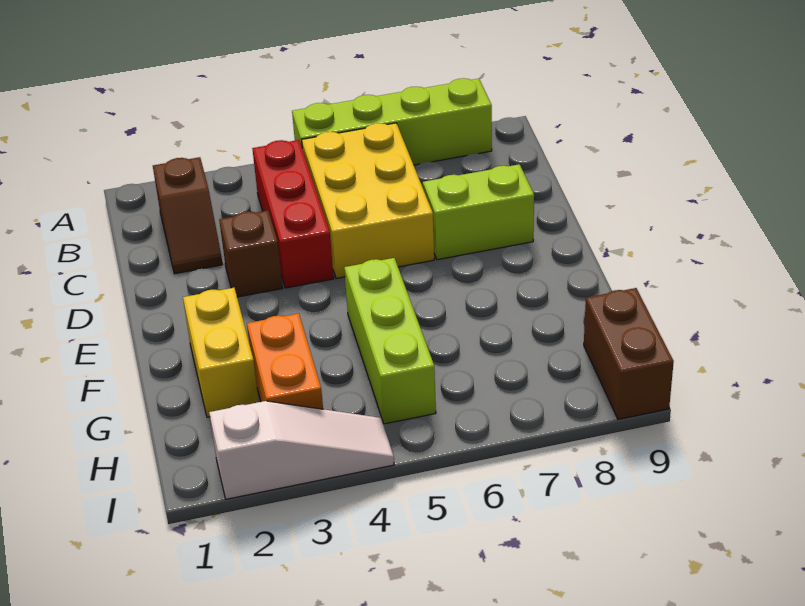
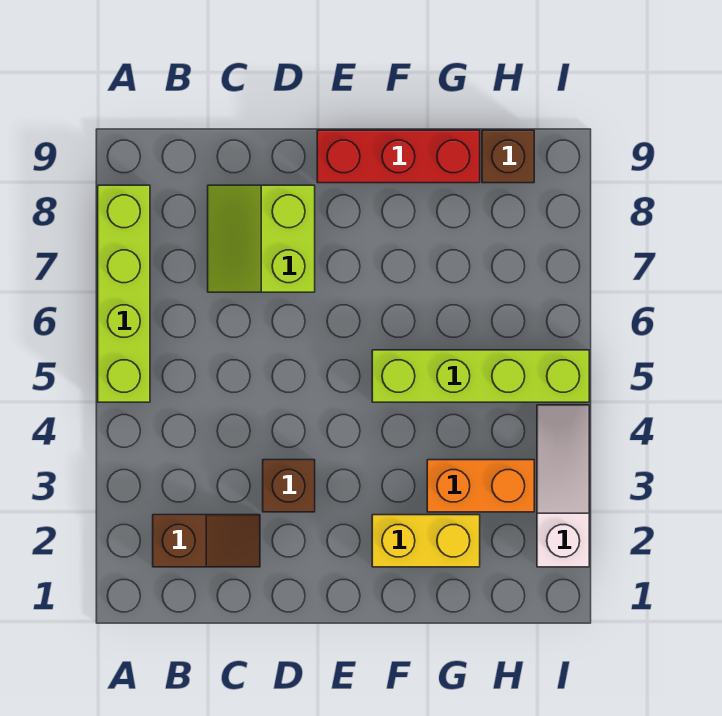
red brick B4:D4 level 1 -> red brick E9:G9 level 1
yellow brick B5:D6 level 1 -> none
lime brick F5:H5 level 1 -> lime brick F5:I5 level 1
brown brick H9:I9 level 1 -> brown brick H9 level 1

